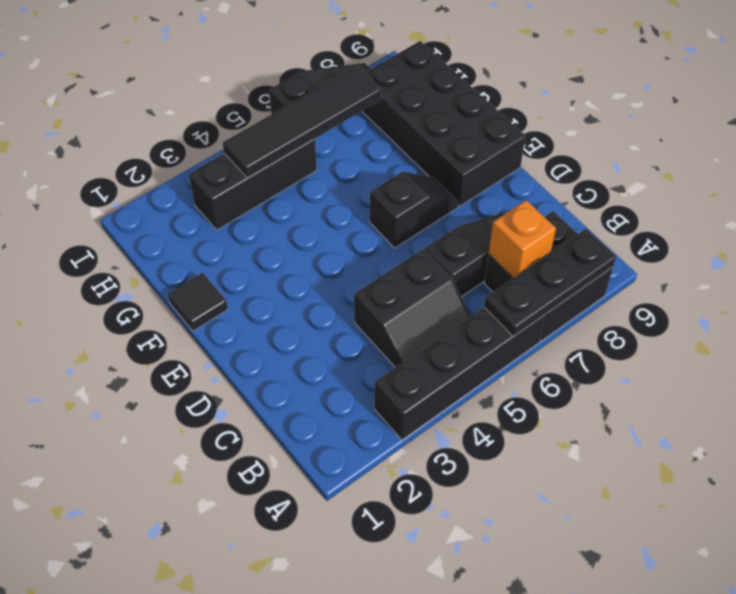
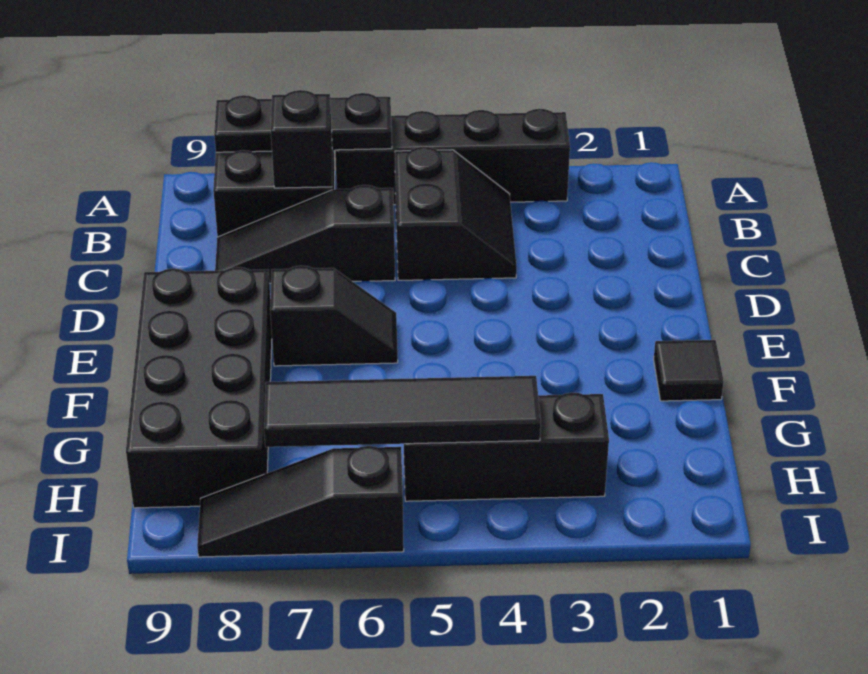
black slope B4:C5 level 1 top C -> black slope B4:C5 level 1 top 5
orange brick B7 level 2 -> black brick B7 level 2
black slope E6:E7 level 1 top 6 -> black slope E6:E7 level 1 top 7

